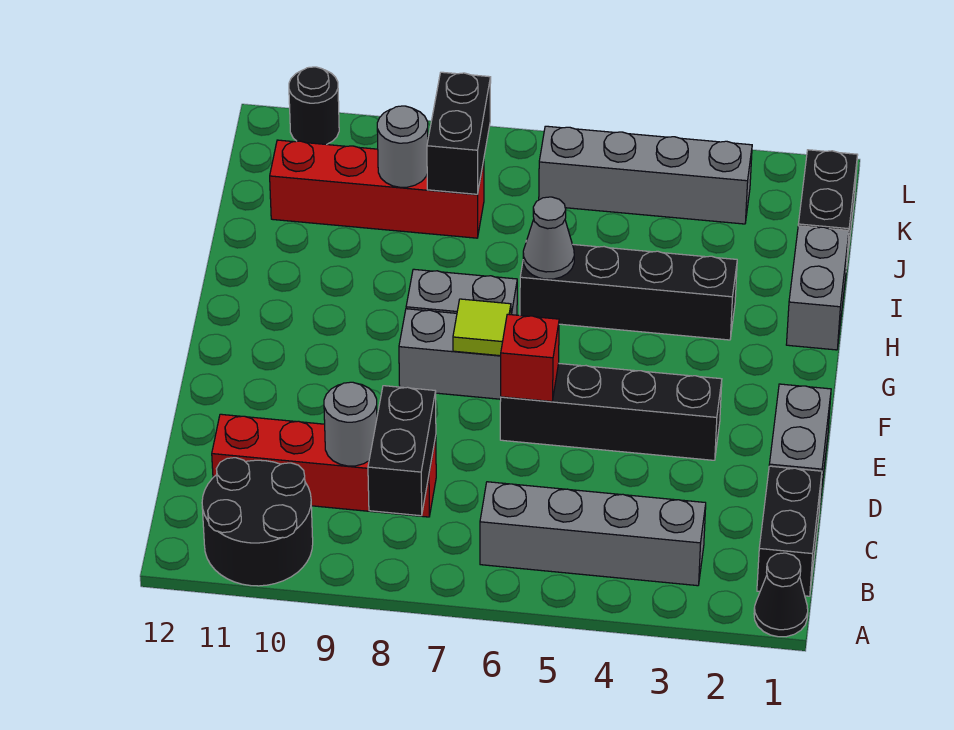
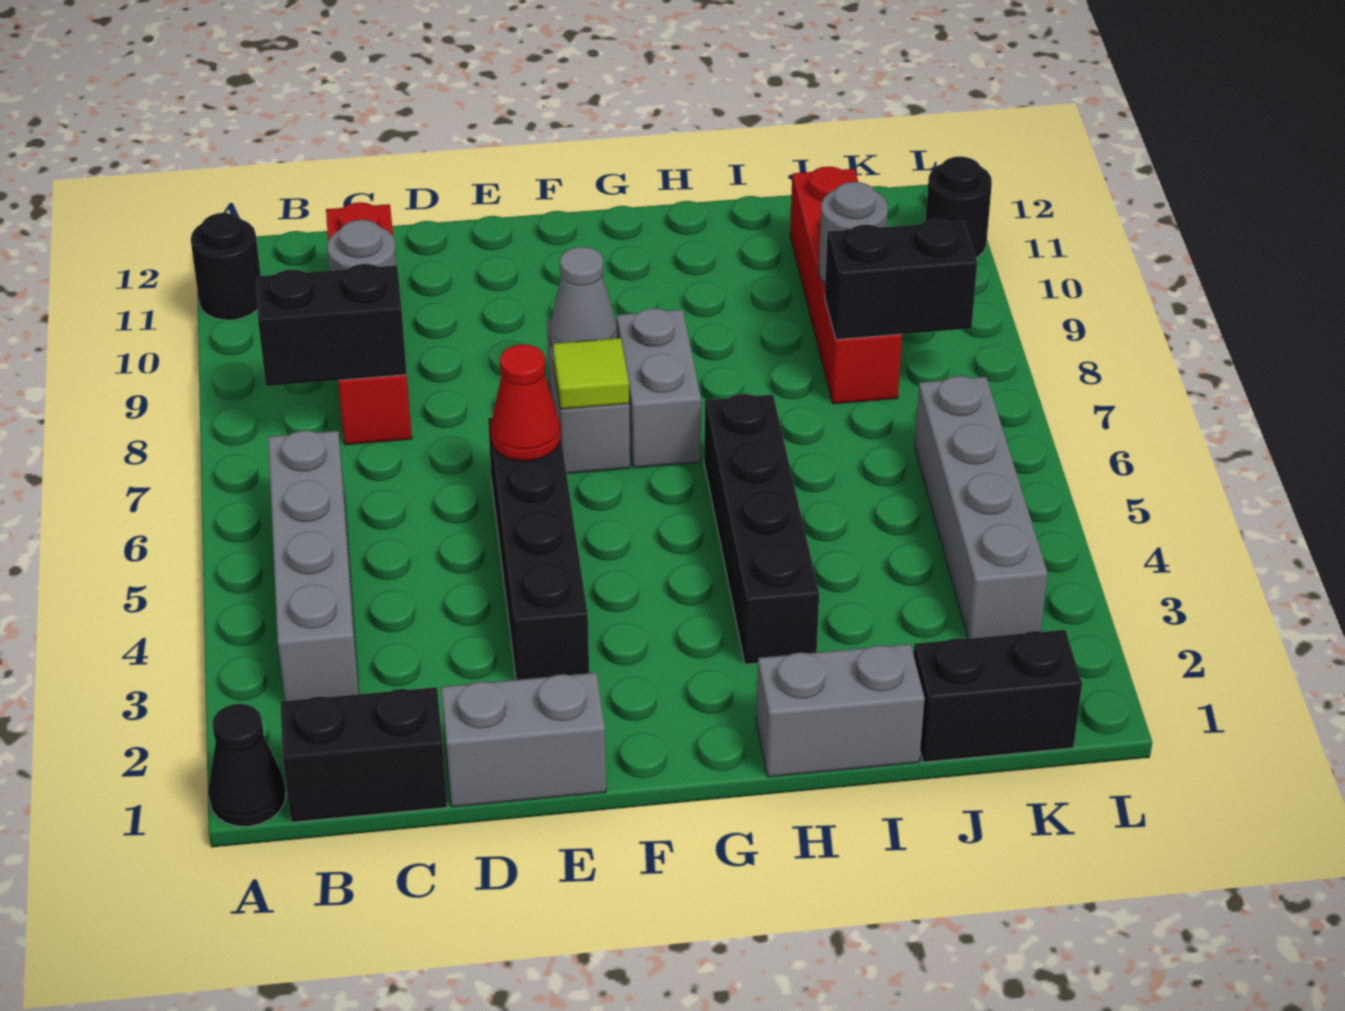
black round brick A10:B11 level 1 -> black round brick A11 level 1
red brick E6 level 2 -> red cone E6 level 2
grey cone H6 level 2 -> grey cone F8 level 2

